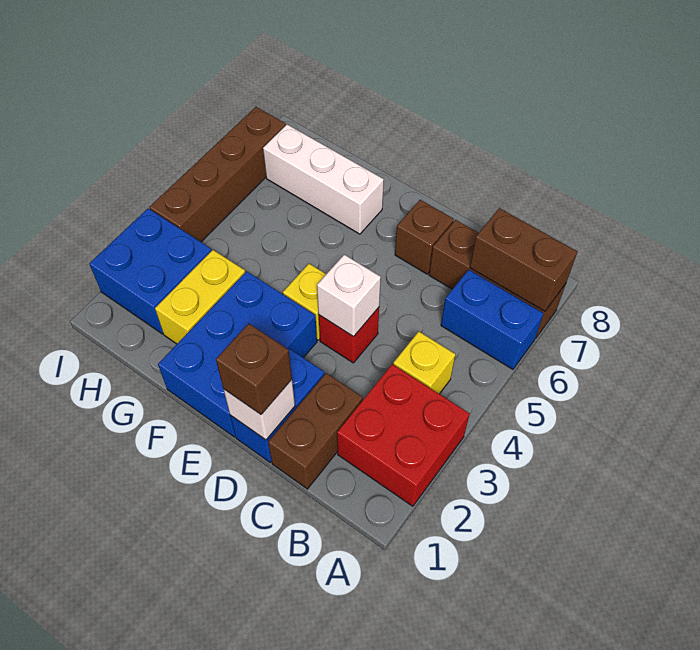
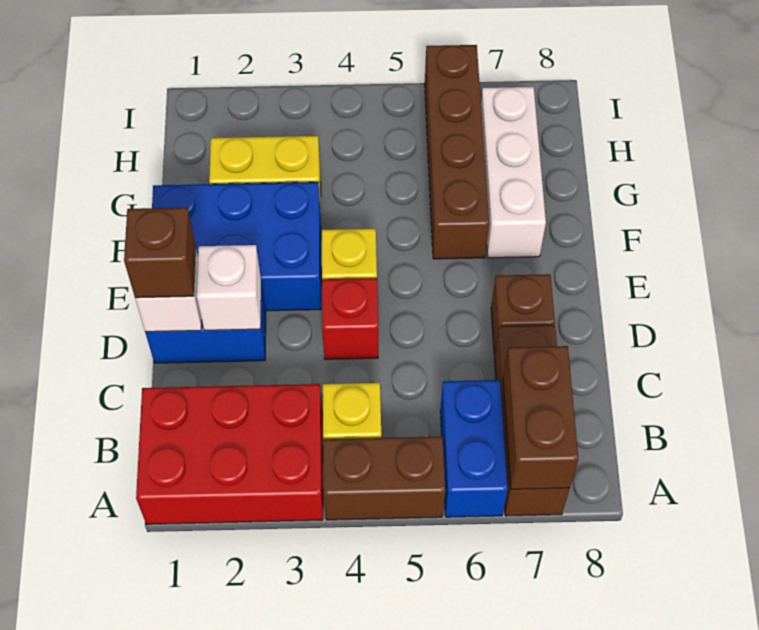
red brick A2:B3 level 1 -> red brick A1:B3 level 1
brown brick C1:C2 level 1 -> brown brick A4:A5 level 1
white brick D4 level 2 -> white brick D2 level 2
blue brick H2:I3 level 1 -> none
brown brick I4:I7 level 1 -> brown brick F6:I6 level 1

